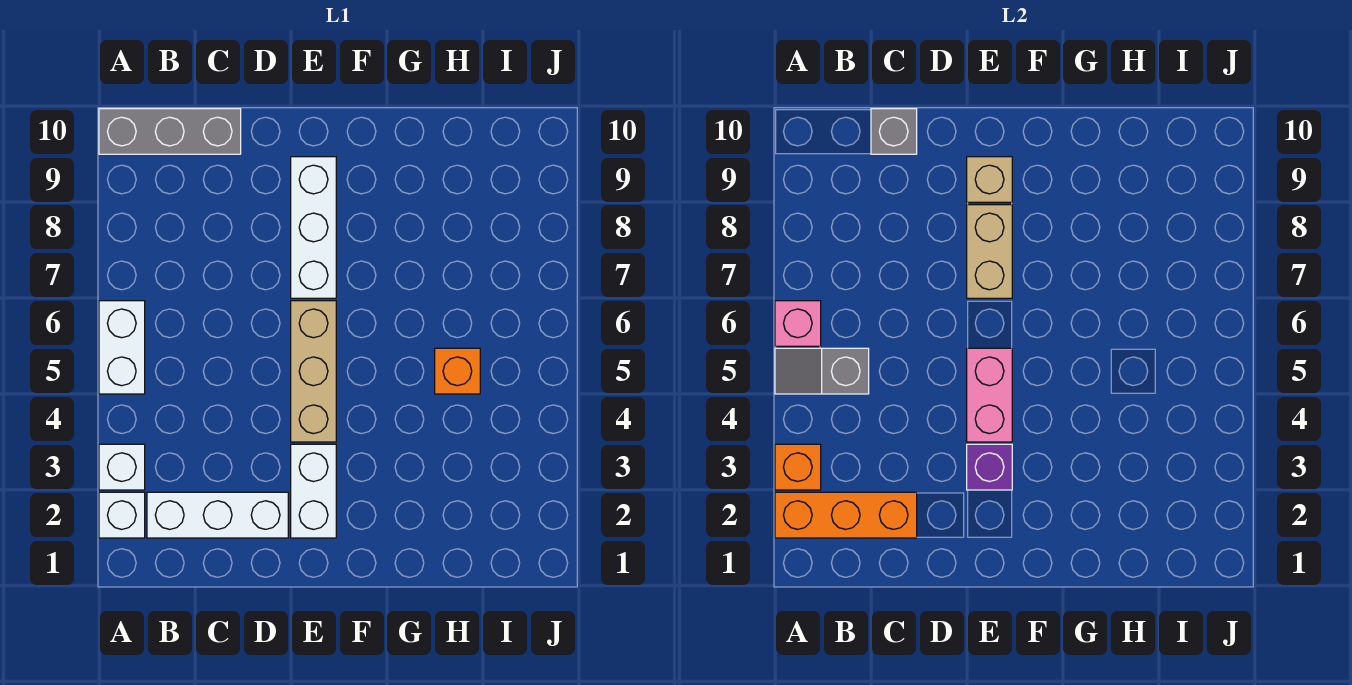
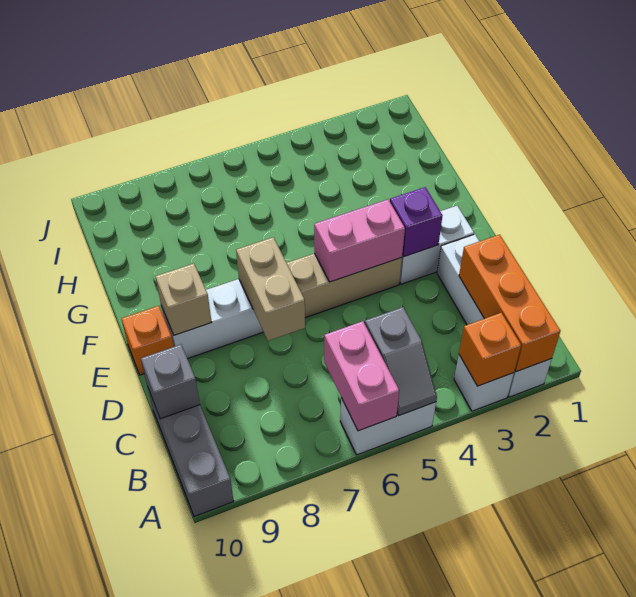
pink brick A6 level 2 -> pink brick A6:B6 level 2
tan brick E7:E8 level 2 -> tan brick D7:E7 level 2
orange brick H5 level 1 -> orange brick E10 level 1

